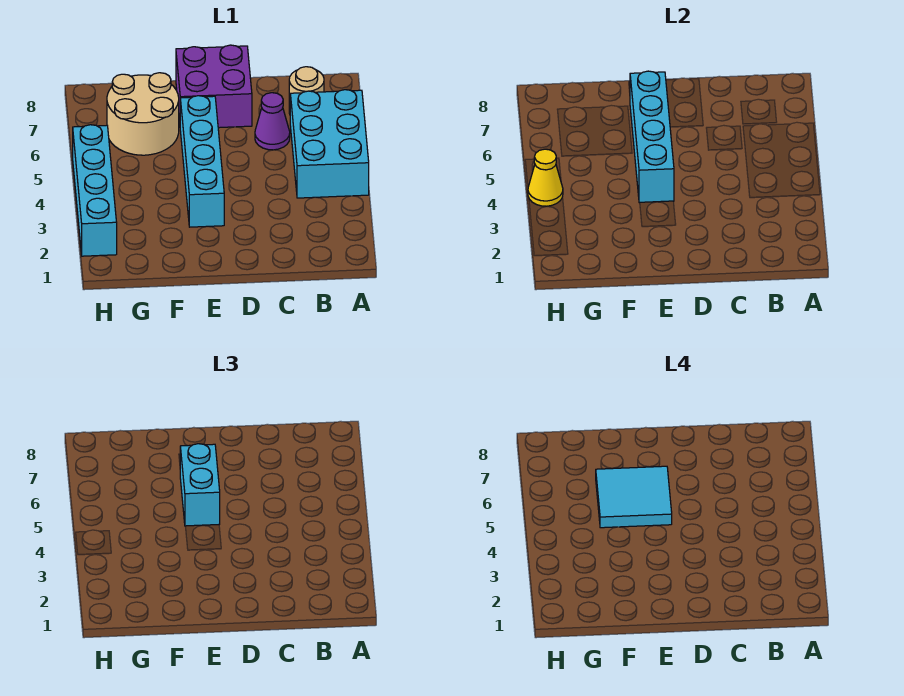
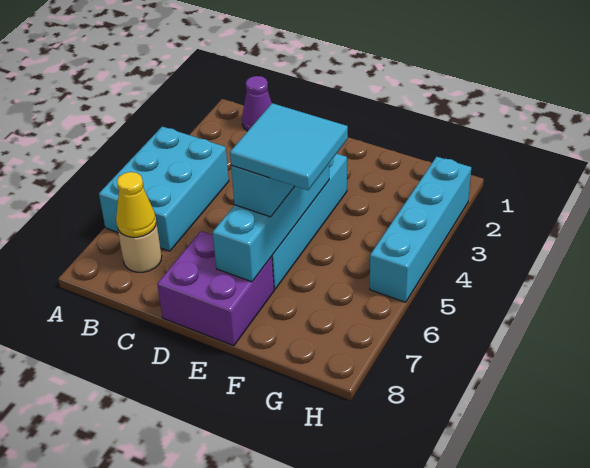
purple cone C6 level 1 -> purple cone B1 level 1
tan round brick F6:G7 level 1 -> none
yellow cone H4 level 2 -> yellow cone B7 level 2

